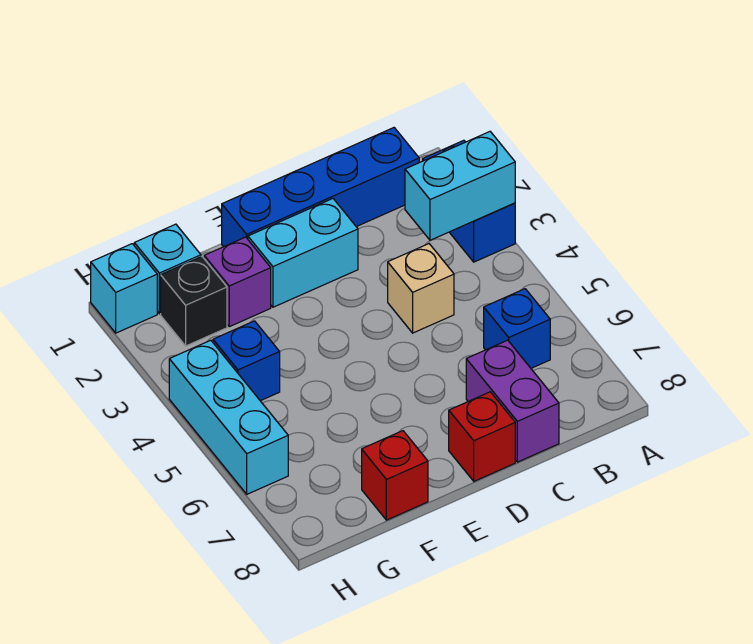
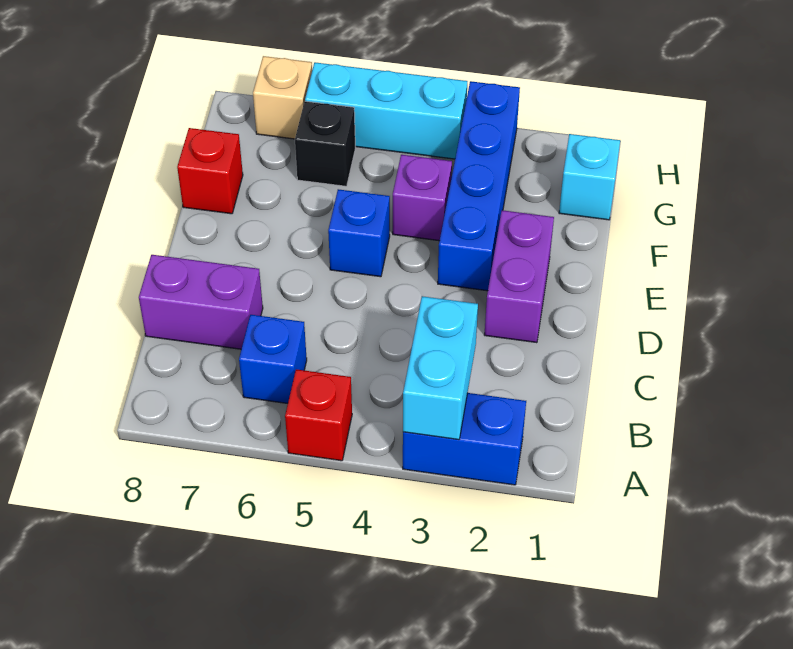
blue brick B1:E1 level 1 -> blue brick E3:H3 level 1
tan brick C4 level 1 -> tan brick H7 level 1
cyan brick D2:E2 level 1 -> purple brick D2:E2 level 1
red brick D8 level 1 -> red brick A5 level 1
purple brick F2 level 1 -> purple brick F4 level 1
black brick G2 level 1 -> black brick G6 level 1
blue brick G4 level 1 -> blue brick E5 level 1
cyan brick H1 level 1 -> none

